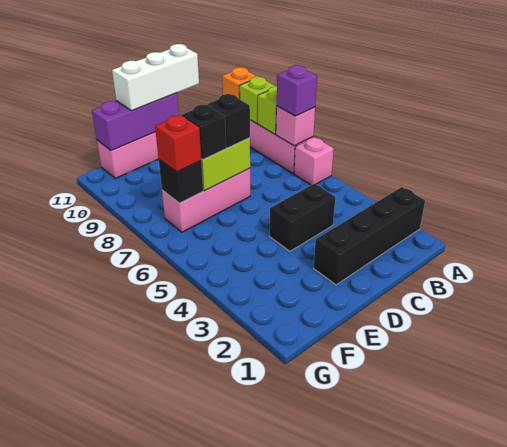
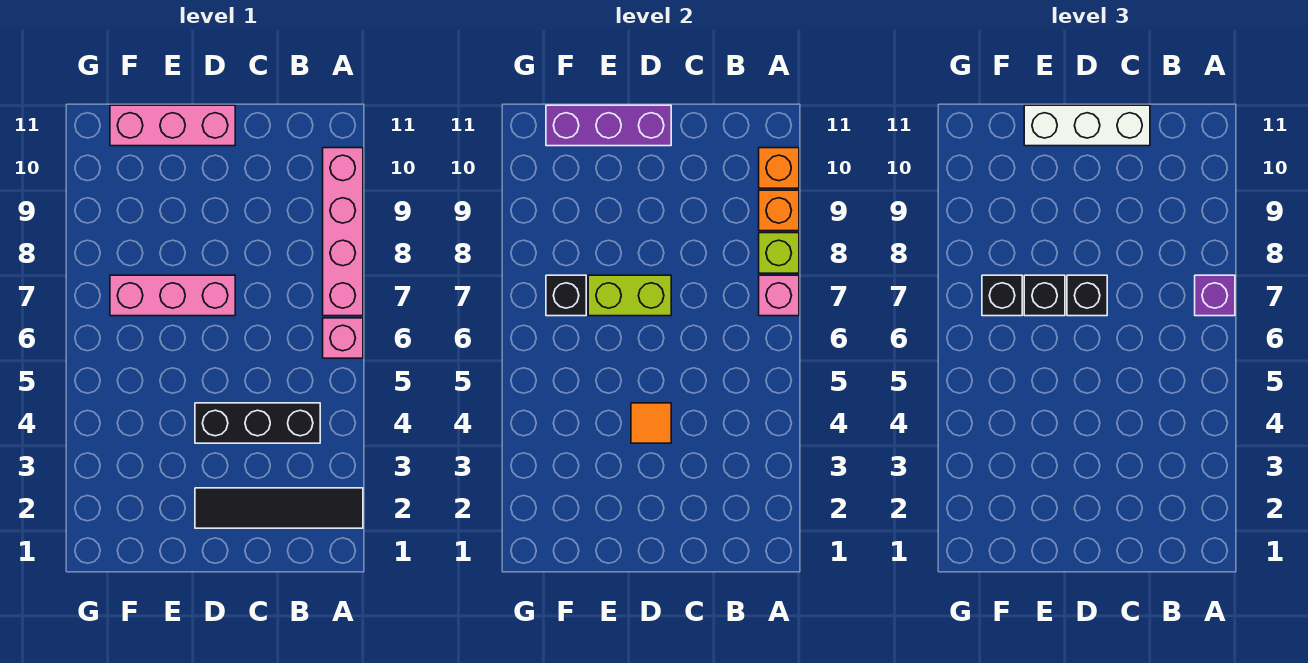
black brick A2:D2 level 1 -> black tile A2:D2 level 1
lime brick A9 level 2 -> orange brick A9 level 2
black brick C4:D4 level 1 -> black brick B4:D4 level 1
none -> orange tile D4 level 2
red brick F7 level 3 -> black brick F7 level 3

